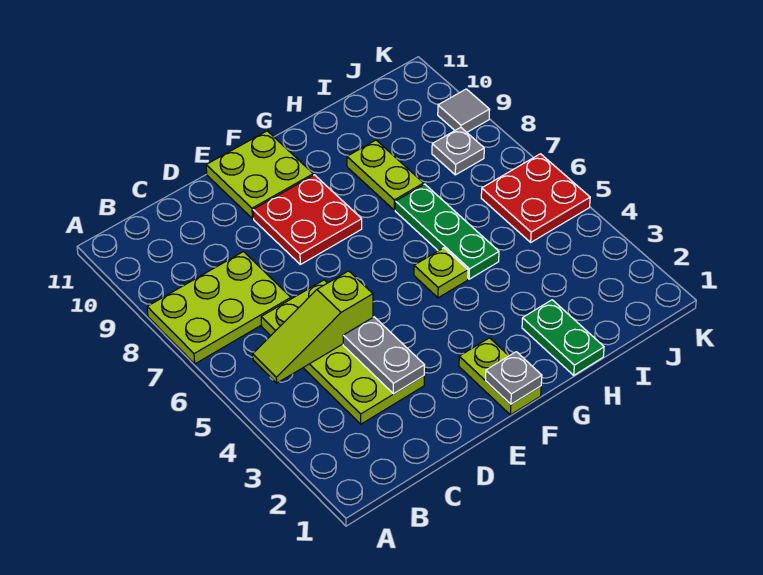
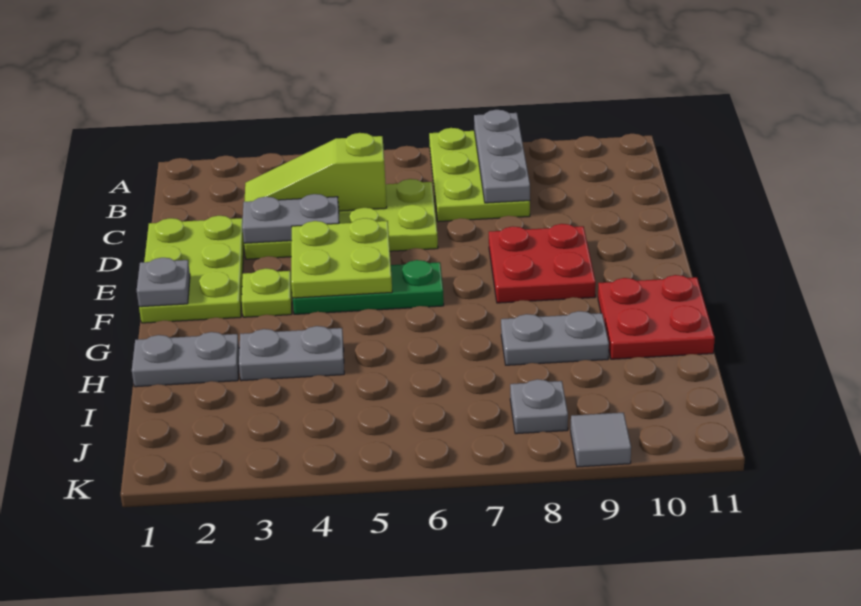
none -> grey plate A8:C8 level 2
lime slope B5:D5 level 2 top D -> lime slope C3:C5 level 2 top 5
lime plate E10:F11 level 1 -> lime plate E4:F5 level 2
lime plate F1:F2 level 1 -> lime plate D1:F2 level 1
lime plate G5 level 1 -> lime plate F3 level 1
green plate H1:H2 level 1 -> grey plate H1:H2 level 1
none -> grey plate H3:H4 level 1
green plate H5:H7 level 1 -> green plate F4:F6 level 1
lime plate H8:H9 level 1 -> grey plate H8:H9 level 1
red plate J5:K6 level 1 -> red plate G10:H11 level 1

